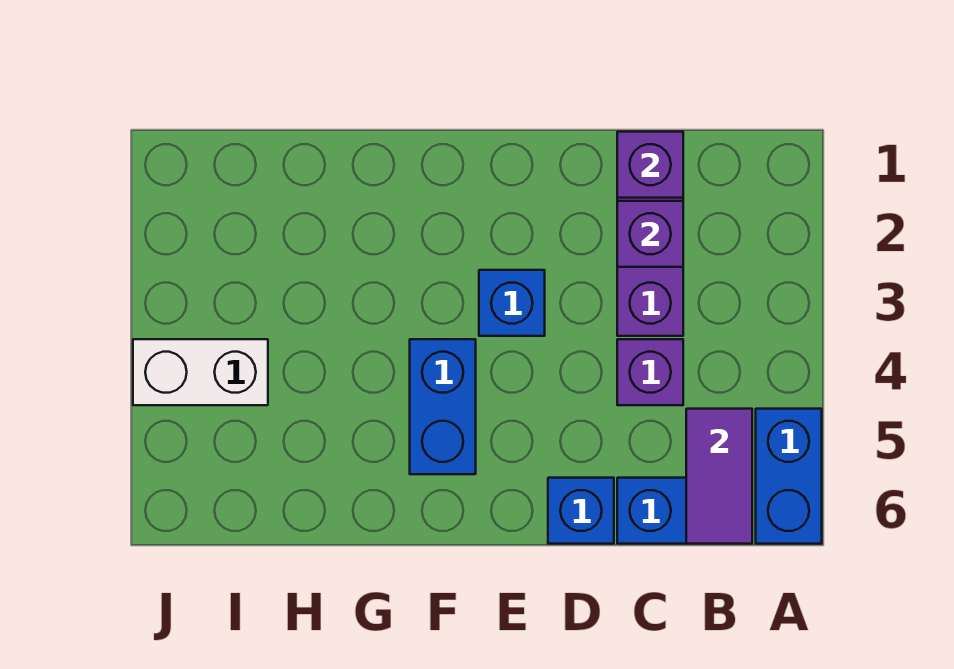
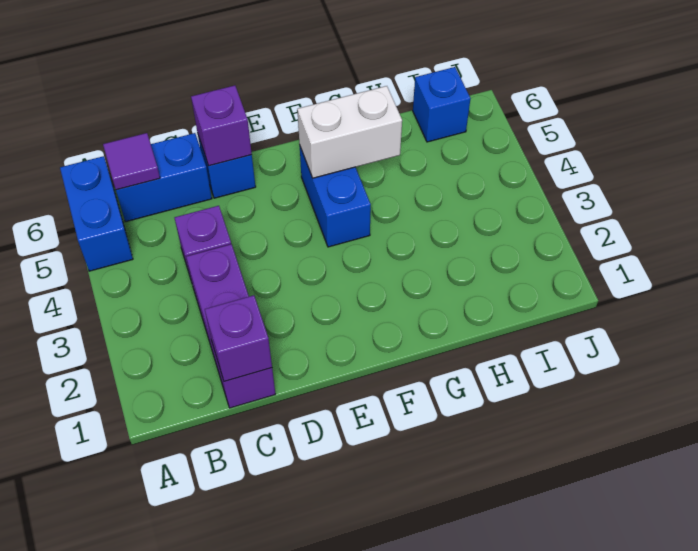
purple tile B5:B6 level 2 -> purple tile B6 level 2
purple brick C2 level 2 -> purple brick D6 level 2
blue brick E3 level 1 -> blue brick I6 level 1
white brick I4:J4 level 1 -> white brick F5:G5 level 2

